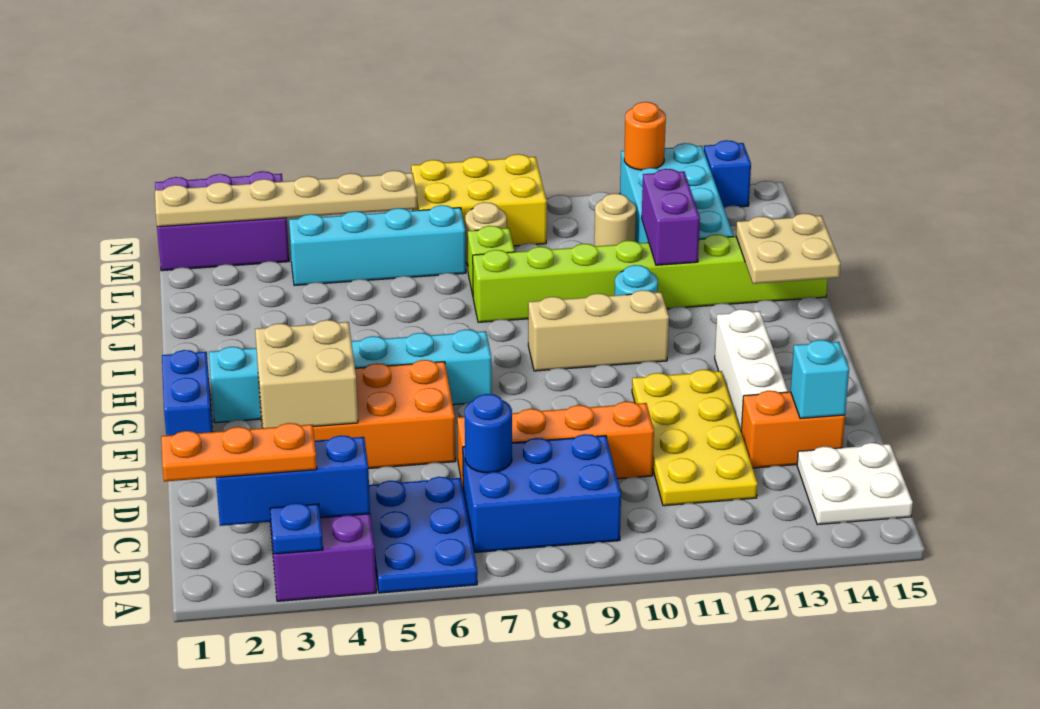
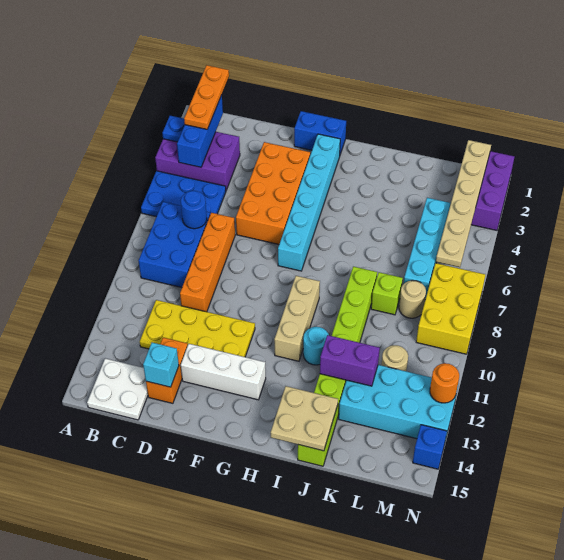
tan brick E3:F4 level 2 -> none

